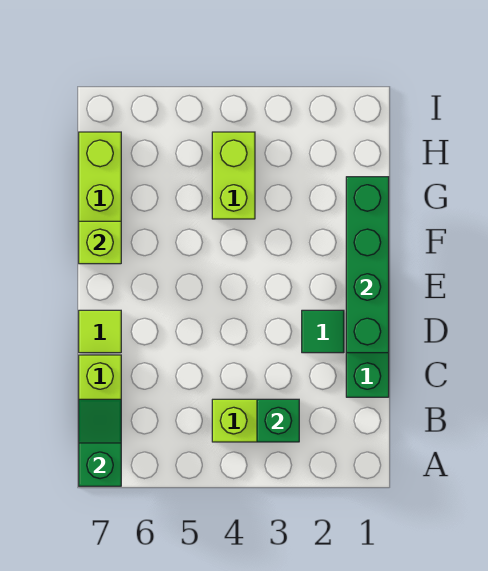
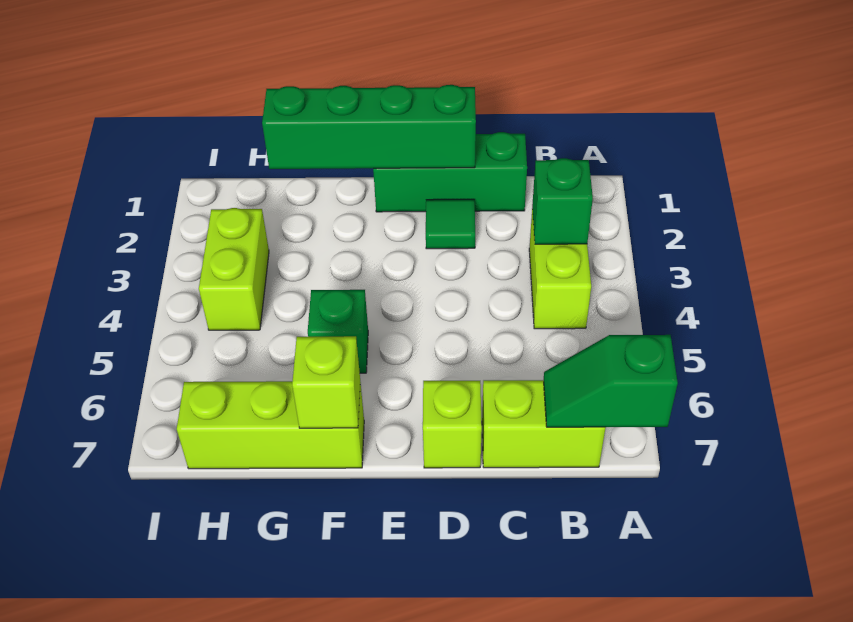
lime tile D7 level 1 -> lime brick D7 level 1
none -> green brick F5 level 1
lime brick G4:H4 level 1 -> lime brick H3:H4 level 1

